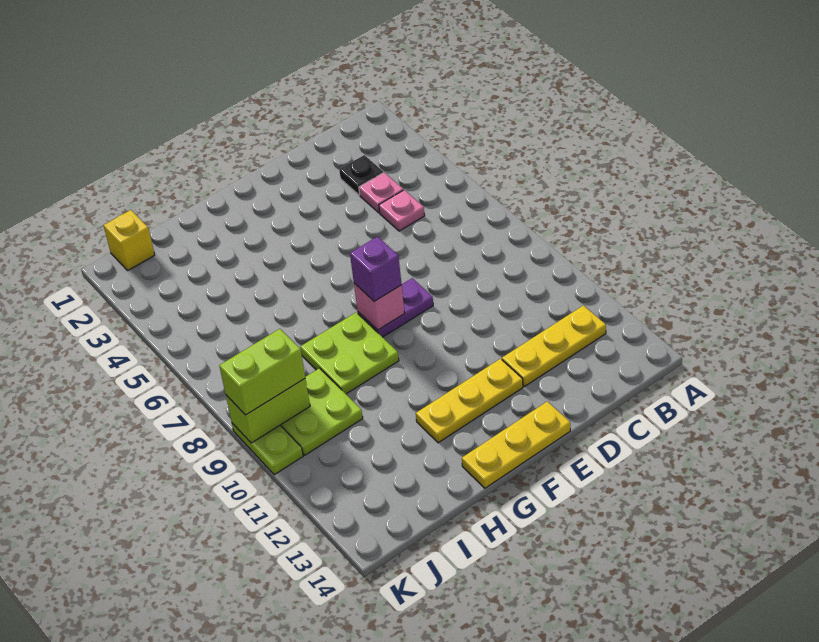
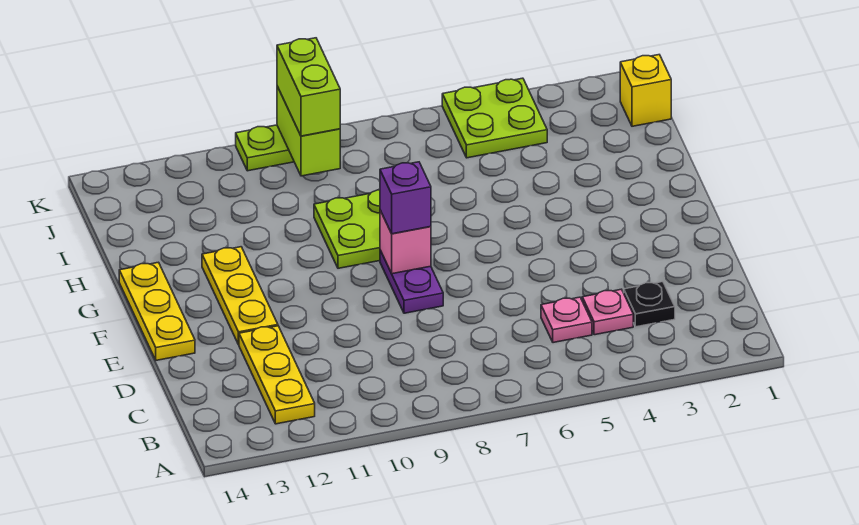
lime plate I9:J10 level 1 -> lime plate J4:K5 level 1

